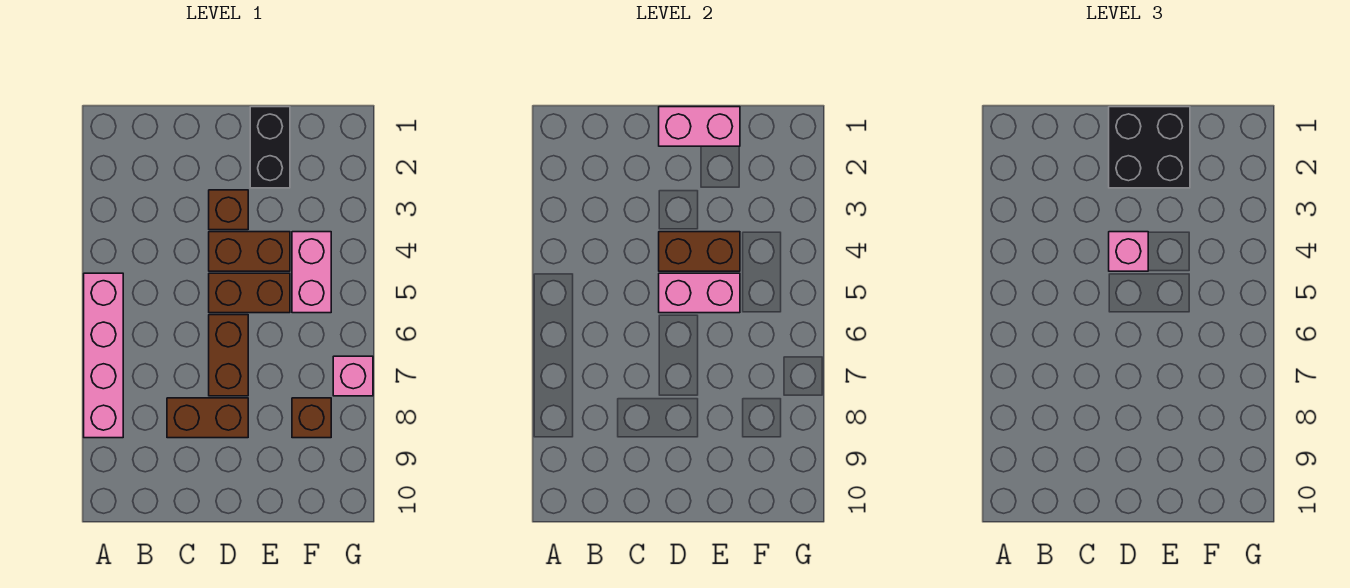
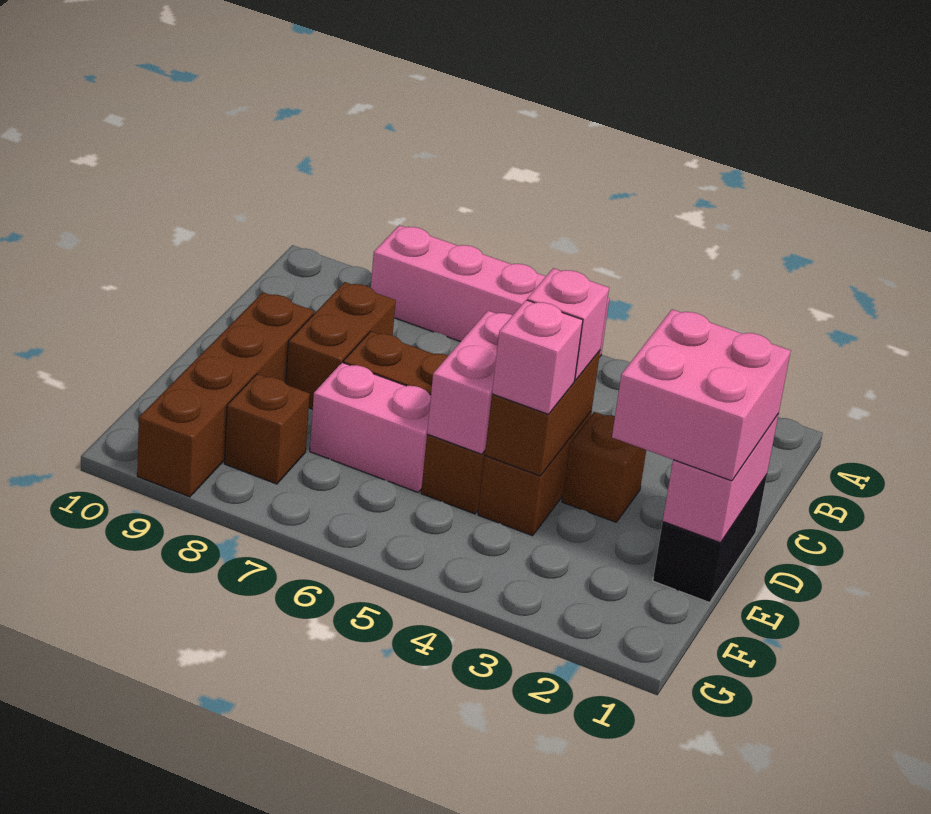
black brick D1:E2 level 3 -> pink brick D1:E2 level 3
none -> brown brick D9:G9 level 1
black brick E1:E2 level 1 -> black brick D1:E1 level 1
pink brick F4:F5 level 1 -> pink brick E6:E7 level 1
pink brick G7 level 1 -> pink brick E4 level 3

